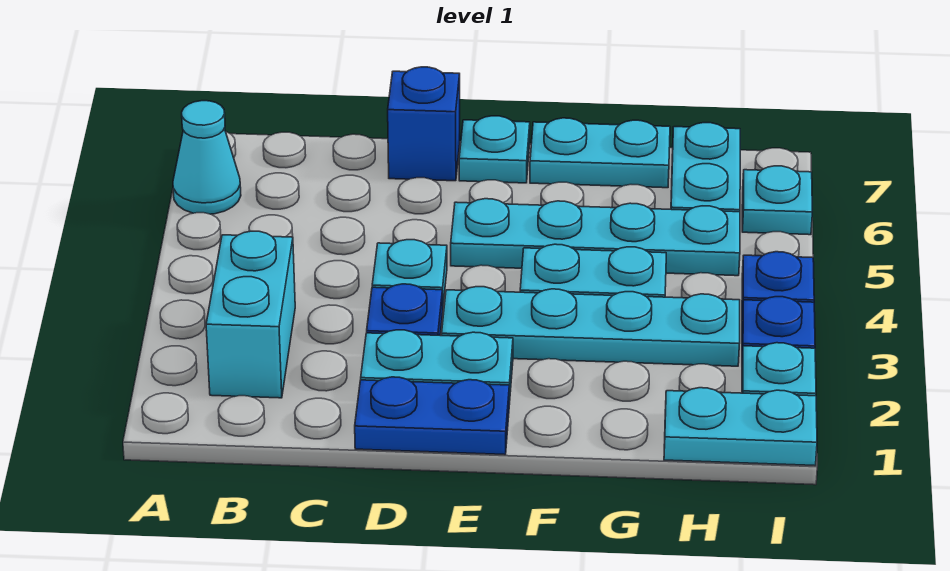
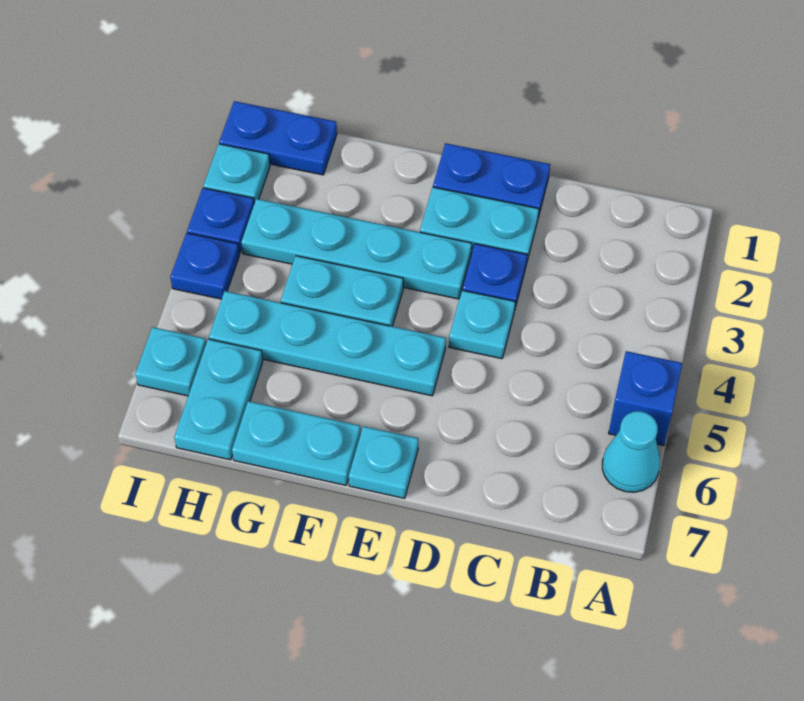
cyan brick B2:B3 level 1 -> none
blue brick D7 level 1 -> blue brick A5 level 1
cyan plate H1:I1 level 1 -> blue plate H1:I1 level 1

